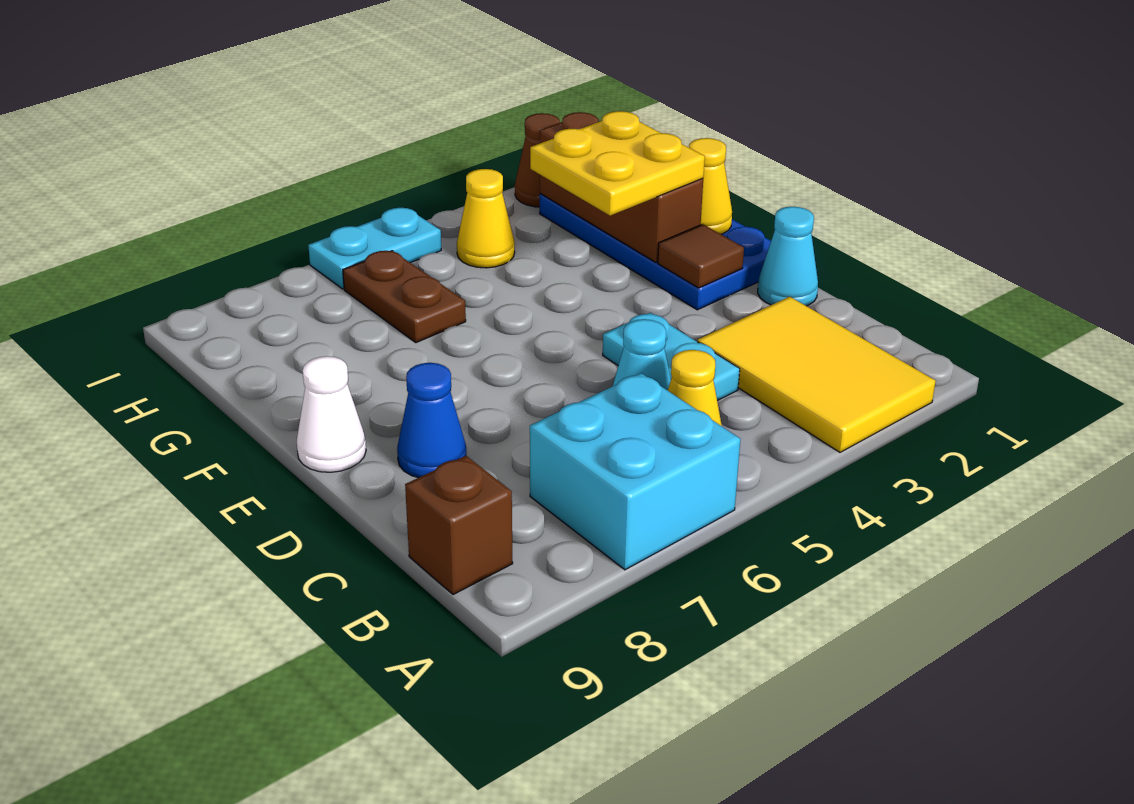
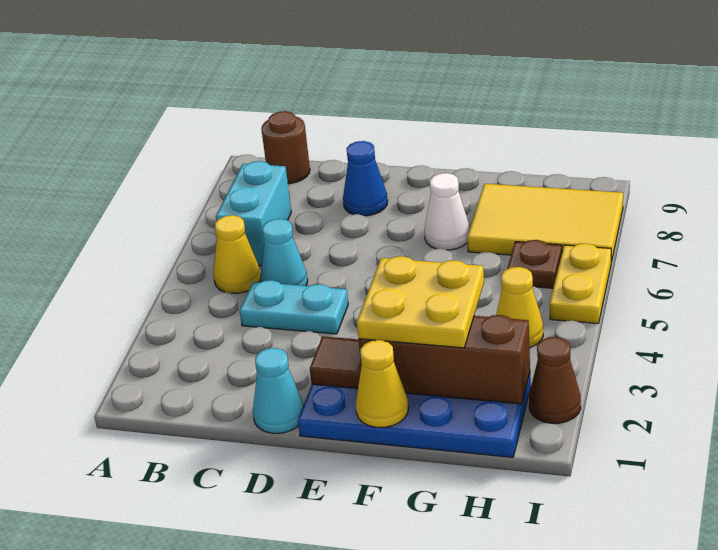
yellow tile A2:C3 level 1 -> yellow tile G7:I8 level 1
cyan brick A6:B7 level 1 -> cyan brick B6:B7 level 1
brown brick B9 level 1 -> brown round brick B9 level 1
white cone E9 level 1 -> white cone F7 level 1
brown plate G6:H6 level 1 -> brown plate H6 level 1
cyan plate I5:I6 level 1 -> yellow plate I5:I6 level 1

